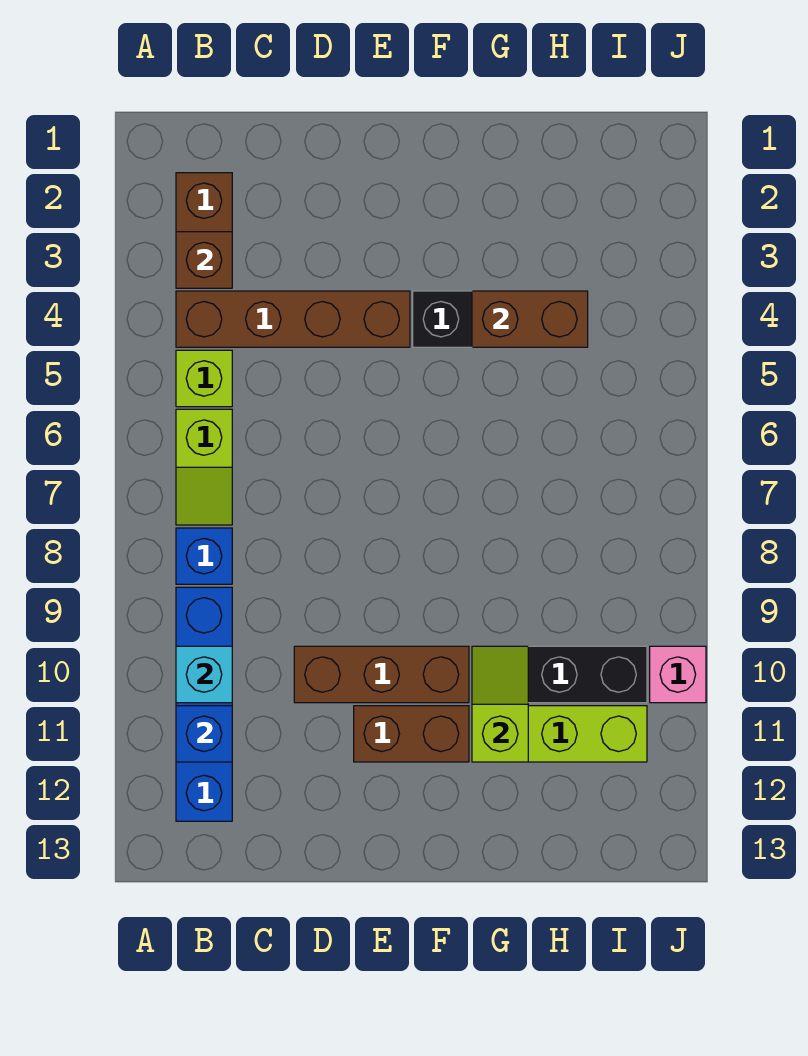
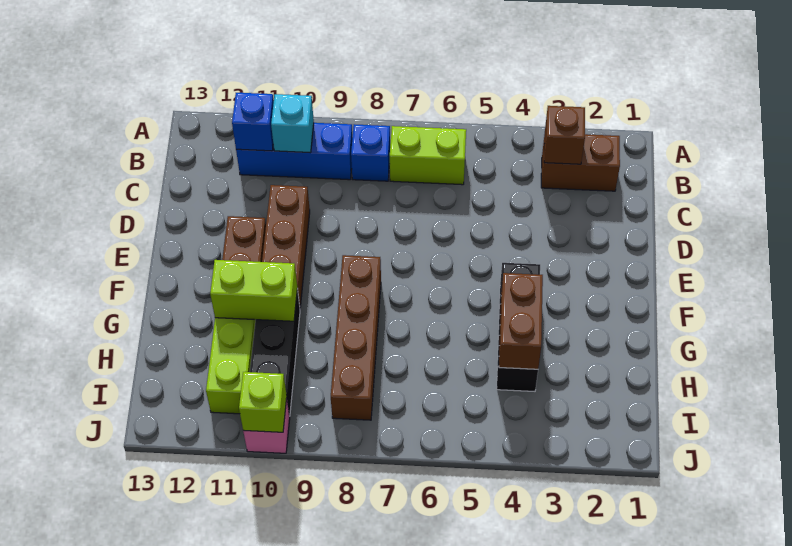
brown brick B4:E4 level 1 -> brown brick F8:I8 level 1
lime brick B5 level 1 -> lime brick J10 level 2
lime slope B6:B7 level 1 top 6 -> lime brick B6:B7 level 1
blue brick B9:B12 level 1 -> blue brick B9:B11 level 1
lime slope G10:G11 level 2 top 11 -> lime brick G10:G11 level 2

